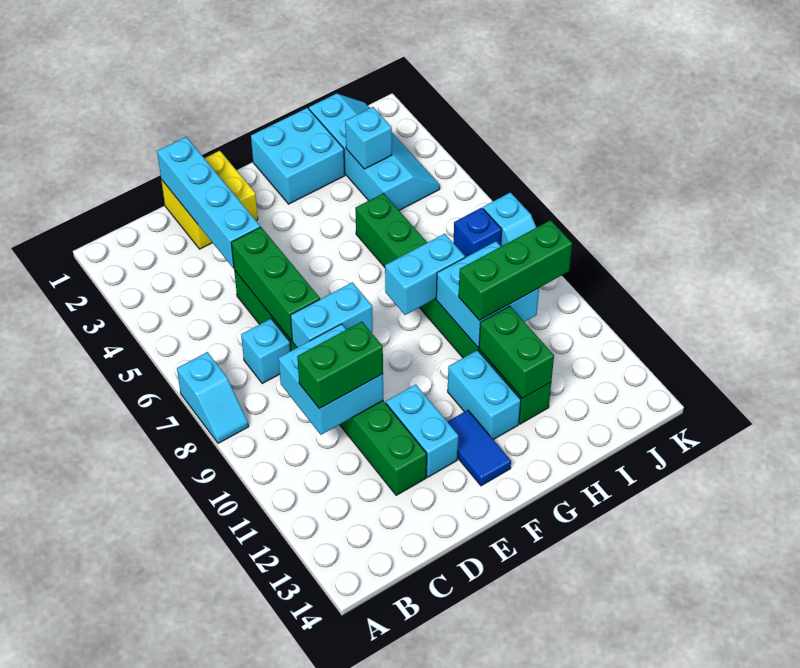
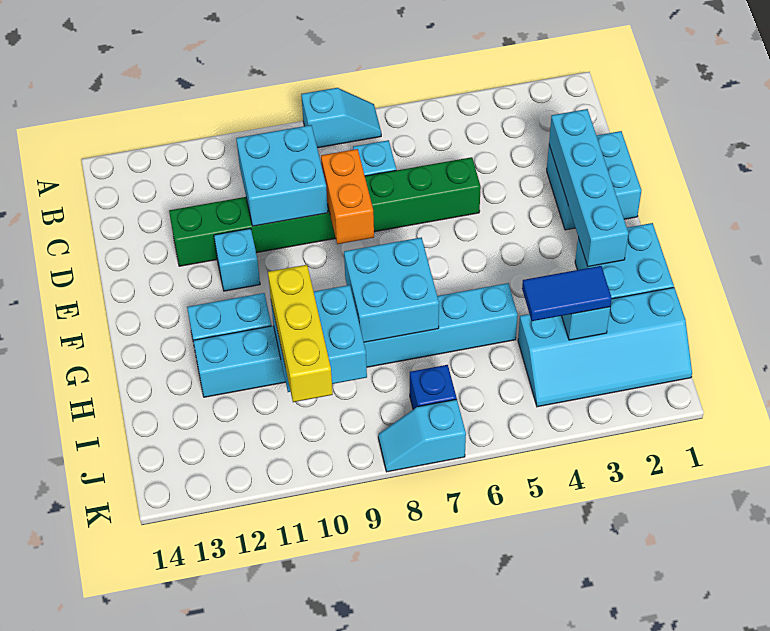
cyan slope A7:A8 level 1 top 7 -> cyan slope A7:A8 level 1 top 8
green brick C10:D10 level 3 -> none
yellow brick D1:E2 level 1 -> cyan brick D1:E2 level 1
cyan brick D1:D4 level 2 -> cyan brick D2:G2 level 2
green brick D5:D7 level 2 -> none
cyan brick D8:E8 level 2 -> orange brick D8:E8 level 2
cyan brick E11:E12 level 1 -> cyan brick E11 level 1
blue tile F12:F13 level 1 -> blue tile I3:I4 level 3
cyan brick G8:H8 level 2 -> cyan brick G7:H8 level 2
green brick H5:H12 level 1 -> cyan brick H5:H12 level 1
green brick H10:J10 level 3 -> yellow brick H10:J10 level 3
green brick H11:H12 level 2 -> none

